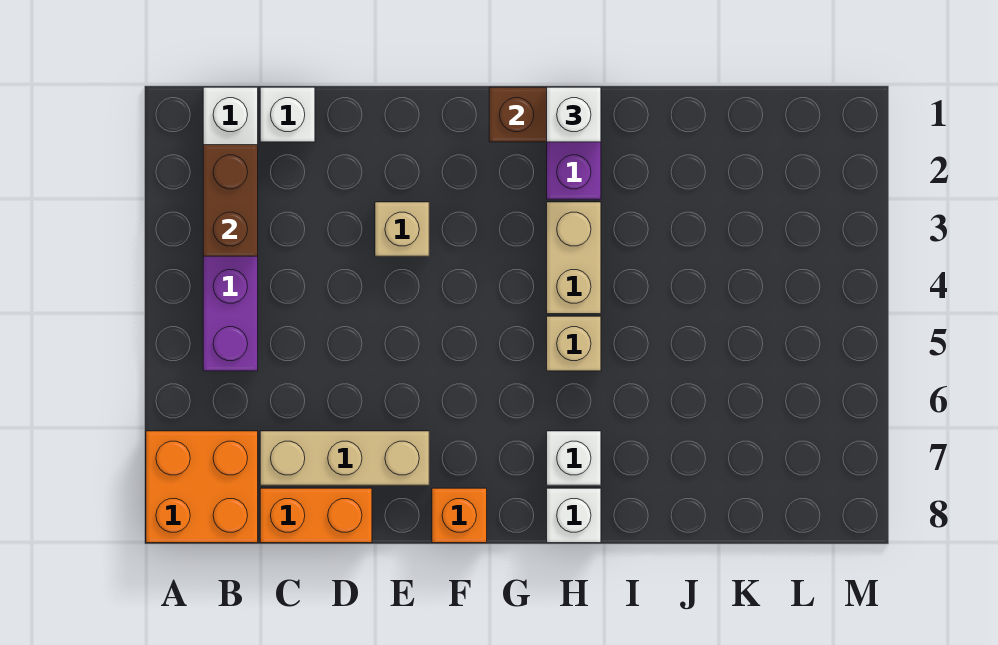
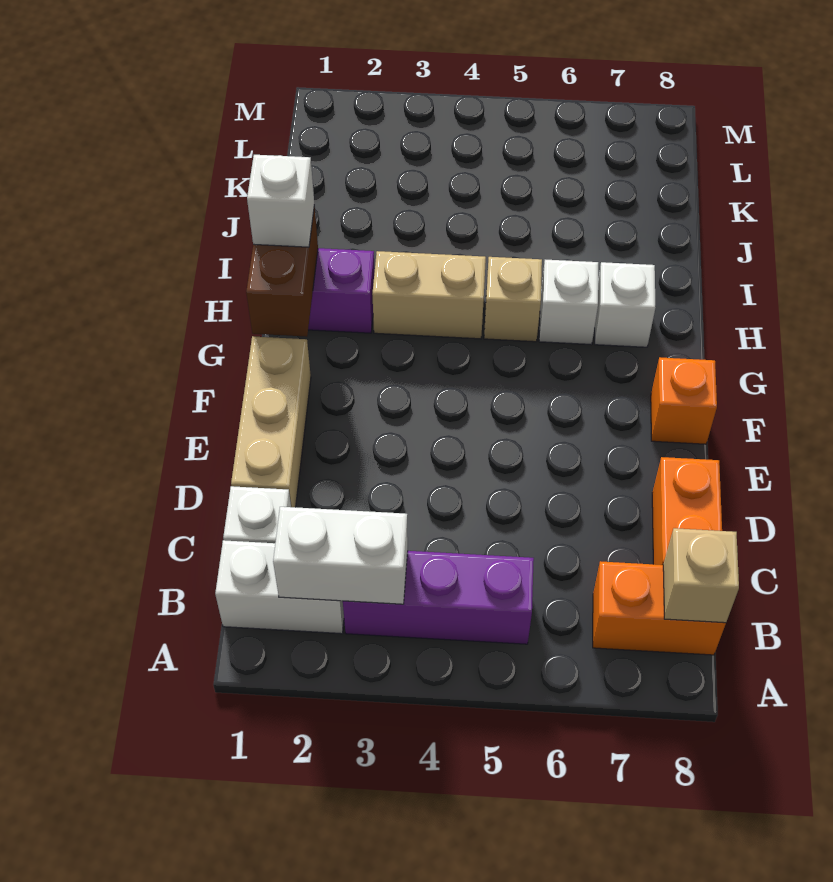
orange brick A7:B8 level 1 -> orange brick B7:B8 level 1
brown brick B2:B3 level 2 -> white brick B2:B3 level 2
tan brick C7:E7 level 1 -> tan brick D1:F1 level 1
tan brick E3 level 1 -> tan brick B8 level 2
white brick H8 level 1 -> white brick H6 level 1

